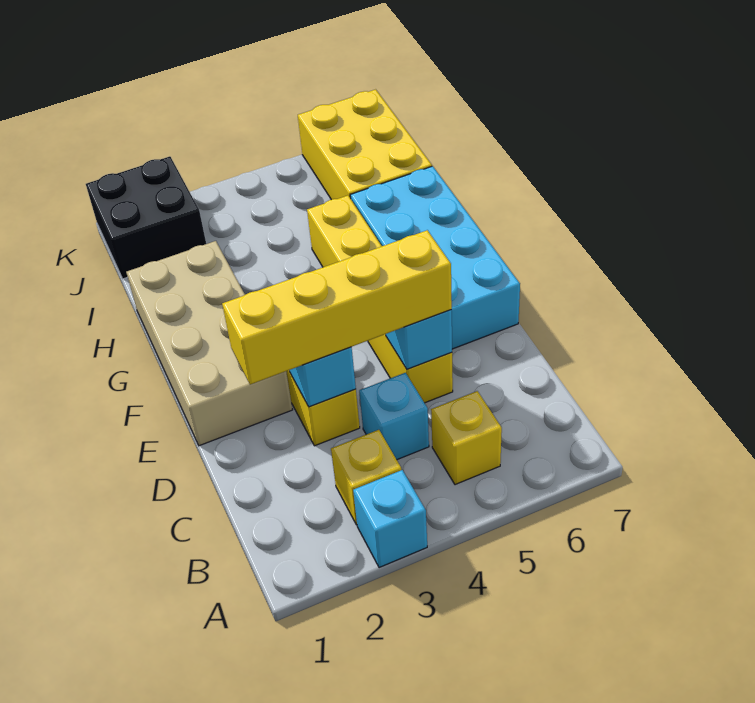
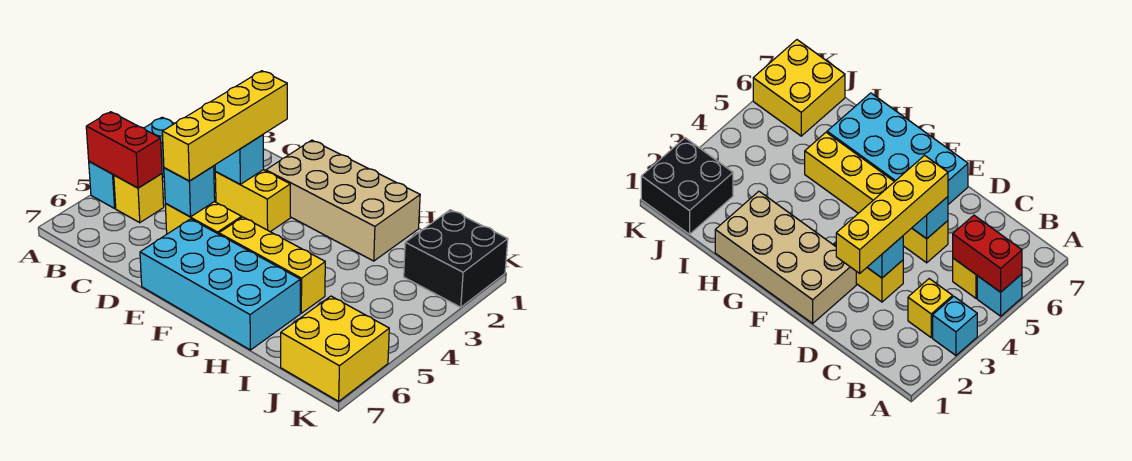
none -> red brick A5:B5 level 2
cyan brick C4 level 1 -> cyan brick A5 level 1
yellow brick I6:K7 level 1 -> yellow brick J6:K7 level 1

